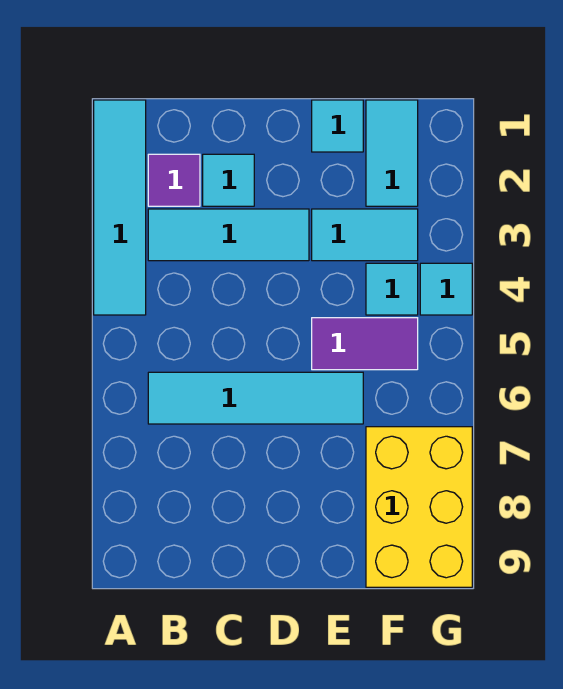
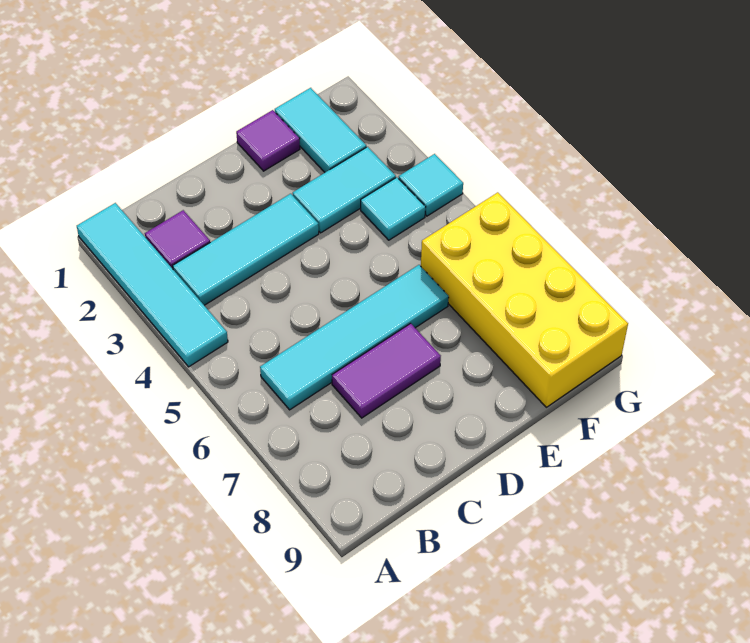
cyan tile C2 level 1 -> none
cyan tile E1 level 1 -> purple tile E1 level 1
purple tile E5:F5 level 1 -> purple tile C7:D7 level 1
yellow brick F7:G9 level 1 -> yellow brick F6:G9 level 1

